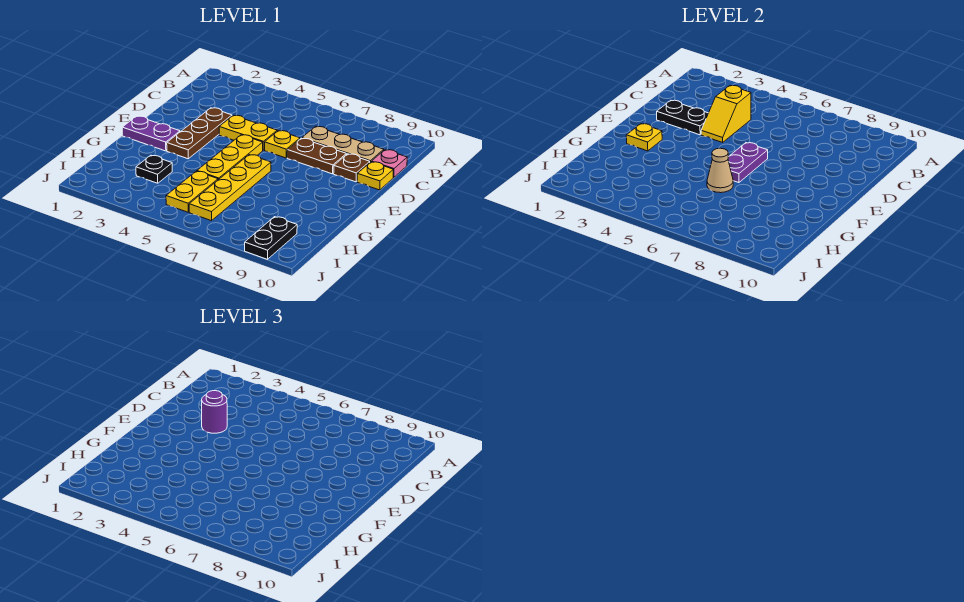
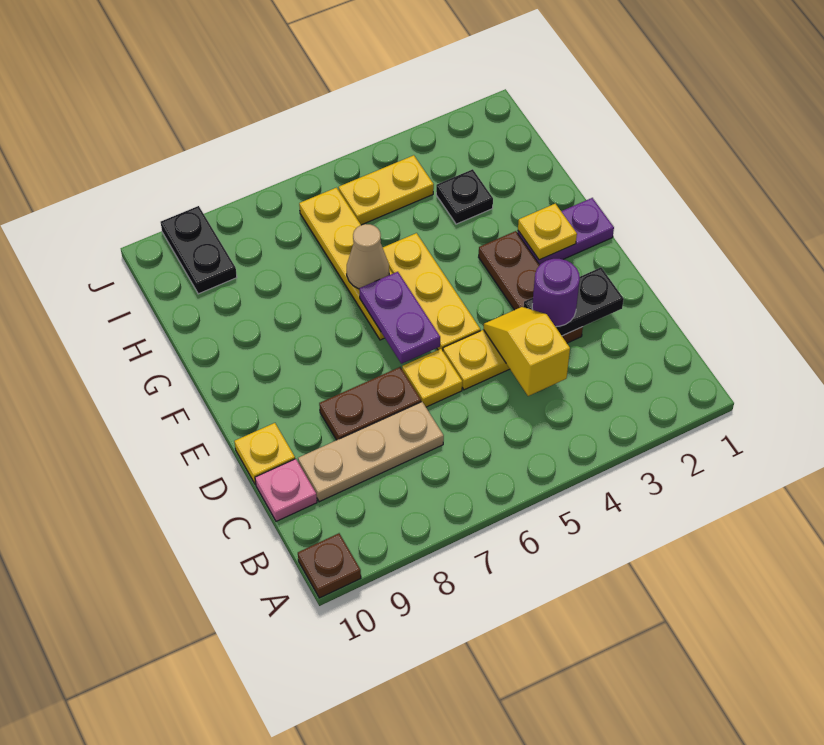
brown plate D9 level 1 -> brown plate A10 level 1
yellow plate H5:I5 level 1 -> yellow plate I4:I5 level 1

